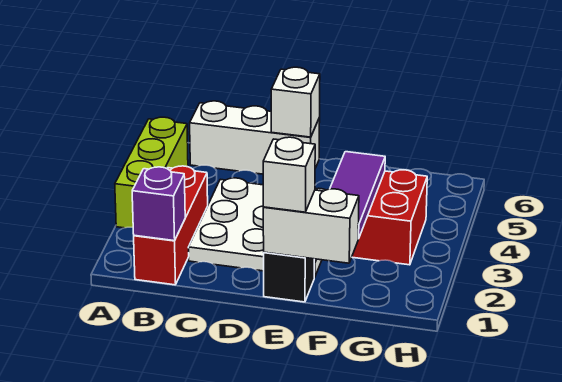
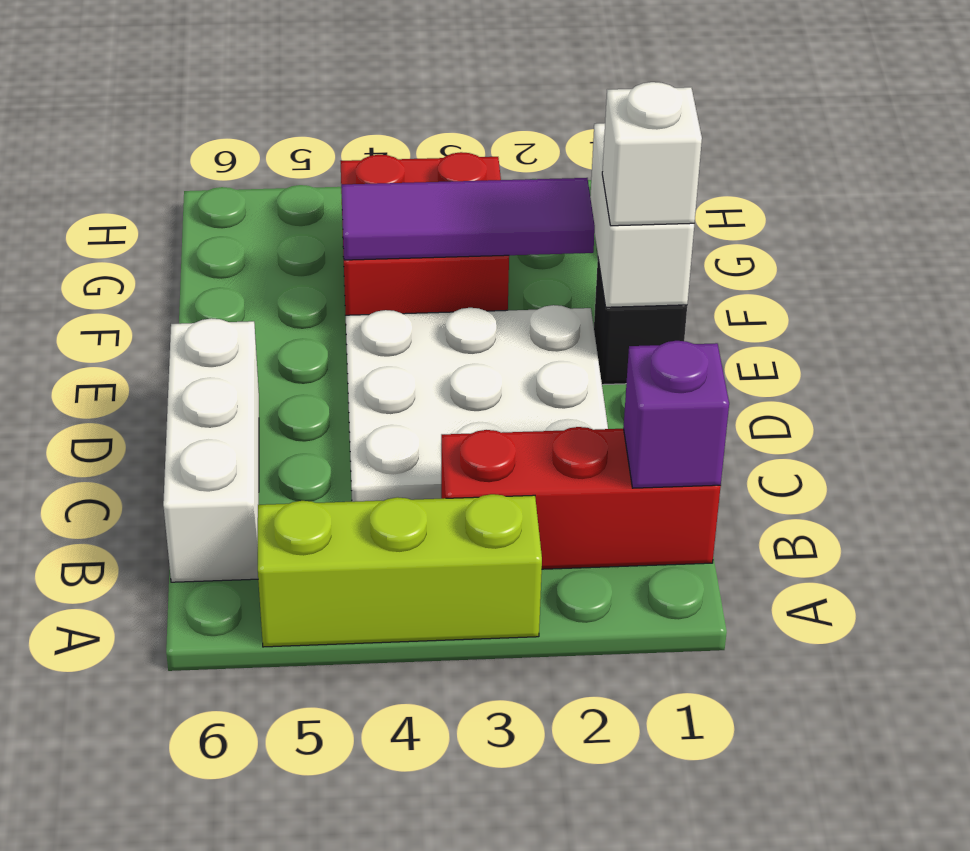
white brick D6 level 2 -> none

